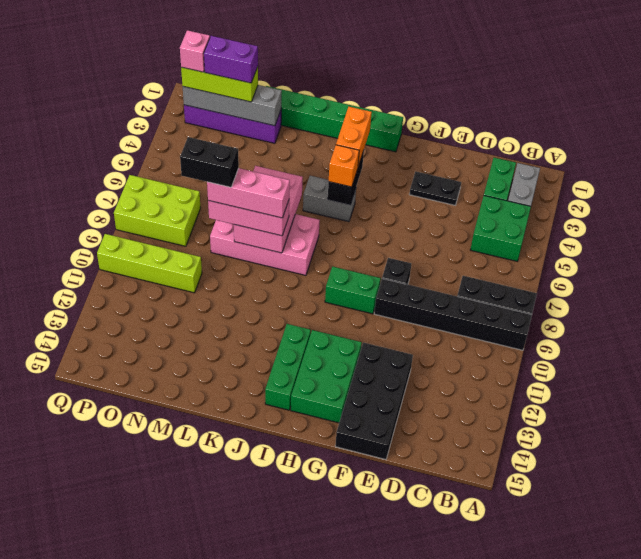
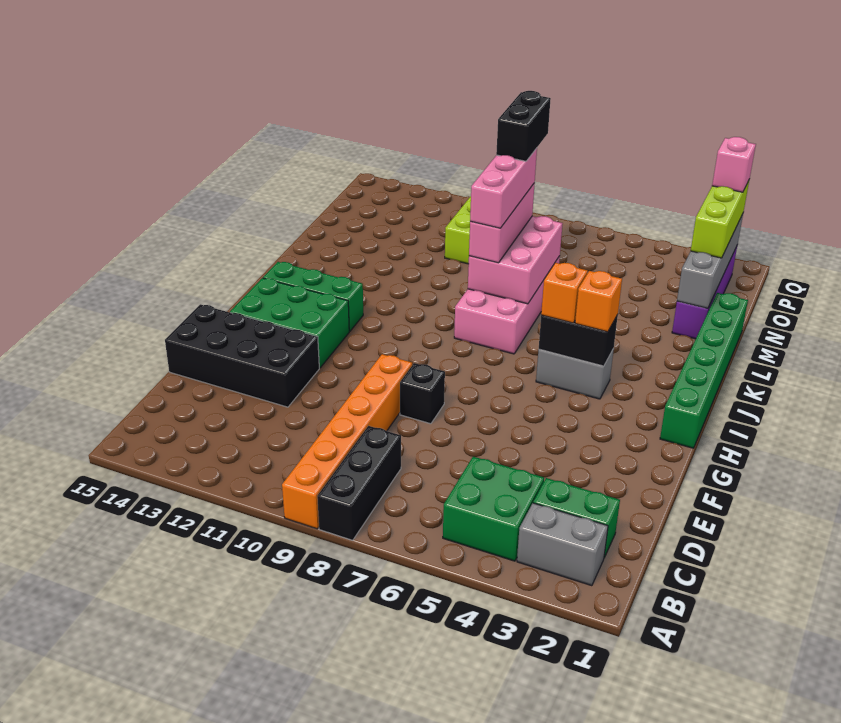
black brick A9:F9 level 1 -> orange brick A9:F9 level 1
black plate E3:F3 level 1 -> none
green brick G9:H9 level 1 -> none
orange brick I3:I4 level 3 -> orange brick I4 level 3
grey brick I5:J5 level 1 -> grey brick I4:I5 level 1
pink brick K6:L8 level 2 -> pink brick K7:M8 level 2
purple brick N2:O2 level 4 -> none
lime brick O7:Q8 level 1 -> none

